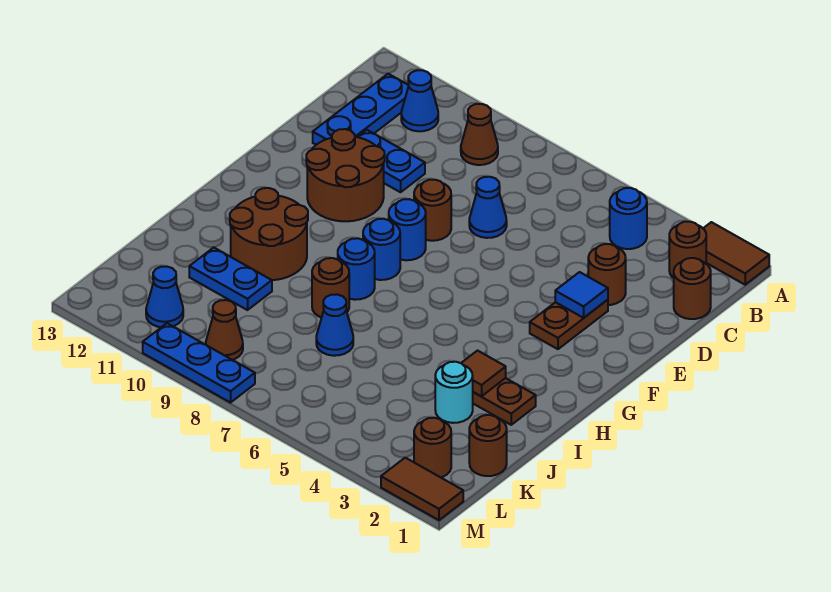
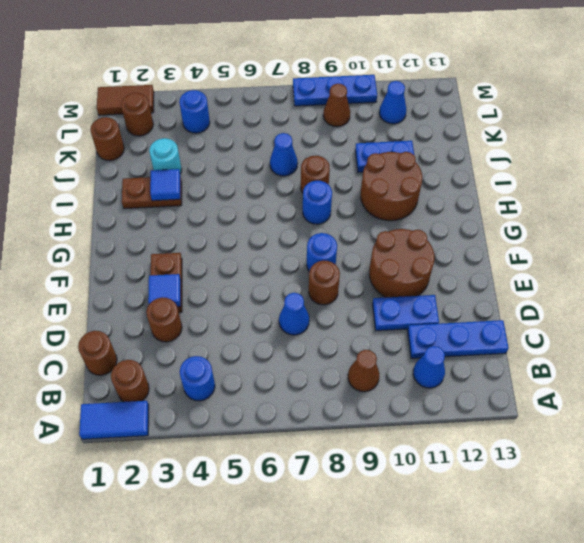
brown tile A1:A2 level 1 -> blue tile A1:A2 level 1
blue plate B12:D12 level 1 -> blue plate C11:C13 level 1
blue round brick G8 level 1 -> blue round brick L4 level 1
brown tile I3 level 2 -> blue tile I3 level 2

